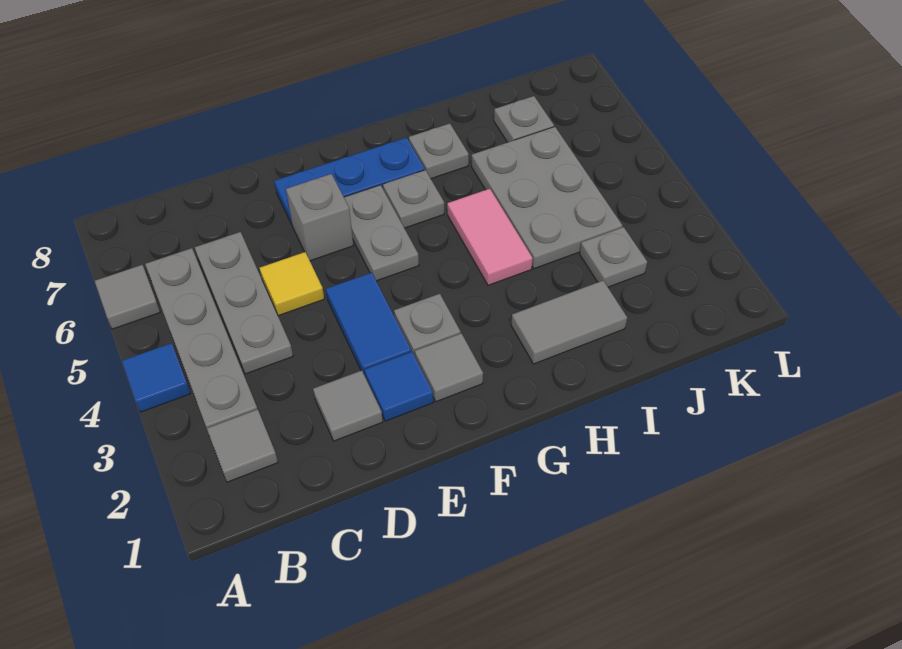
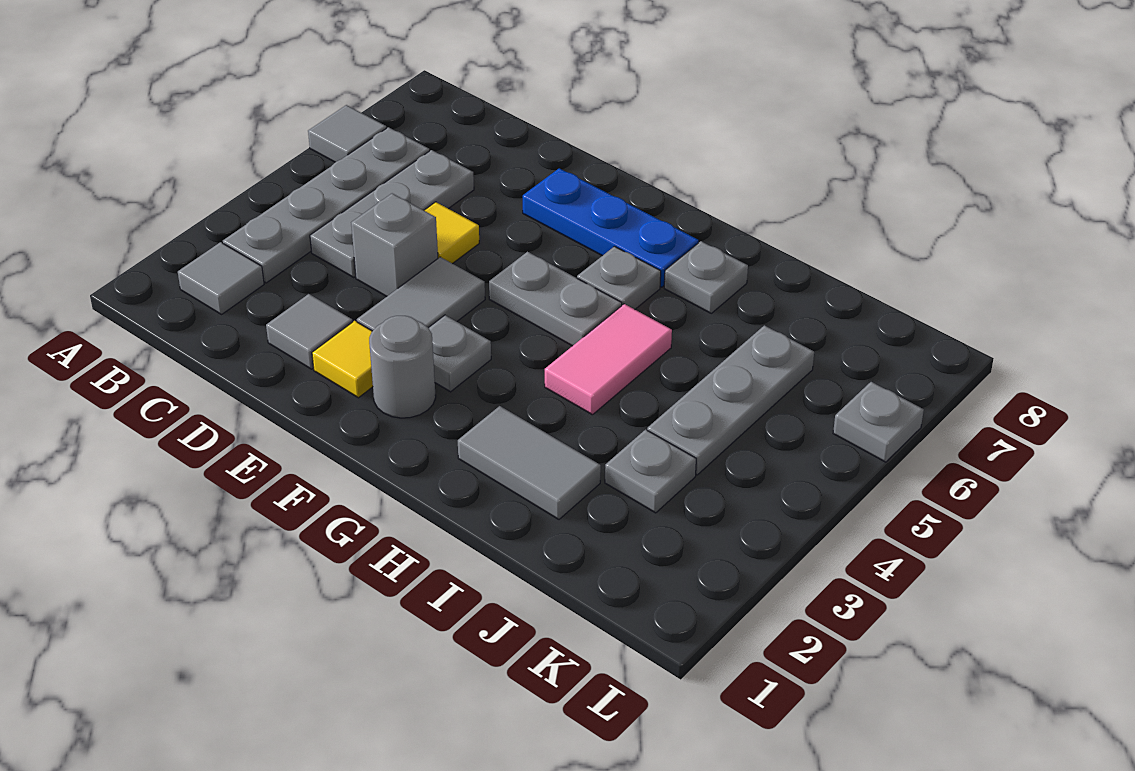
blue tile A4 level 1 -> none
blue tile E2 level 1 -> yellow tile E2 level 1
blue tile E3:E4 level 1 -> grey tile E3:E4 level 1
grey brick E6 level 1 -> grey brick D4 level 1
grey tile F2 level 1 -> grey round brick F2 level 1
grey plate F5:F6 level 1 -> grey plate F5:G5 level 1
grey plate I4:J6 level 1 -> grey plate J4:J6 level 1
grey plate J7 level 1 -> grey plate L6 level 1

